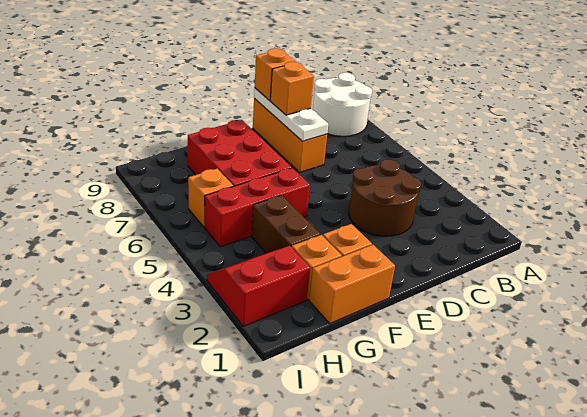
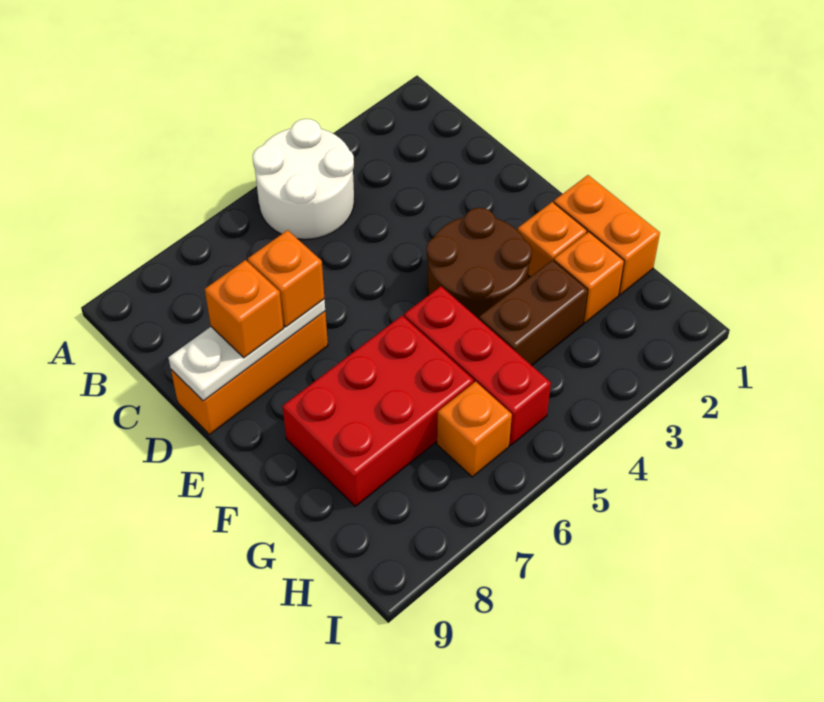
white round brick A8:B9 level 1 -> white round brick A4:B5 level 1
brown round brick C3:D4 level 1 -> brown round brick E3:F4 level 1
orange brick D9 level 3 -> orange brick D7 level 3
red slope H2:I3 level 1 top 2 -> none

